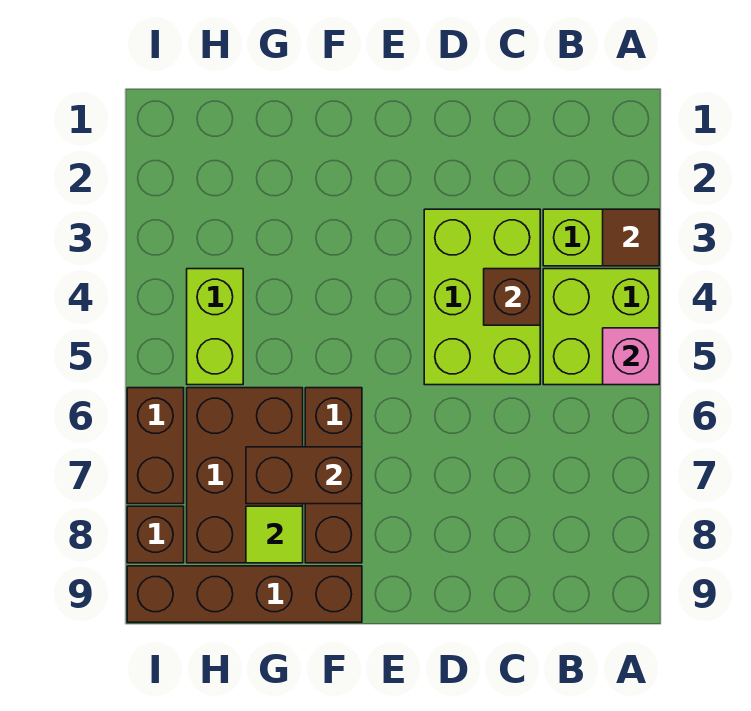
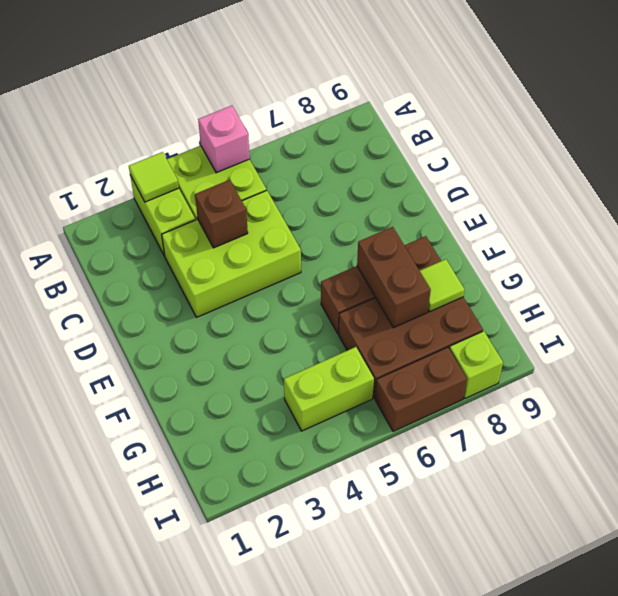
brown tile A3 level 2 -> lime tile A3 level 2
brown brick F9:I9 level 1 -> none
brown brick I8 level 1 -> lime brick I8 level 1

